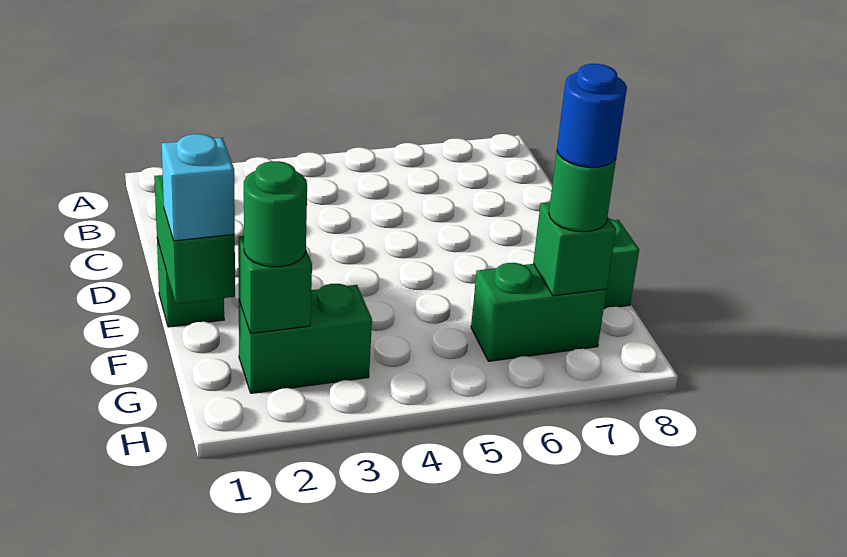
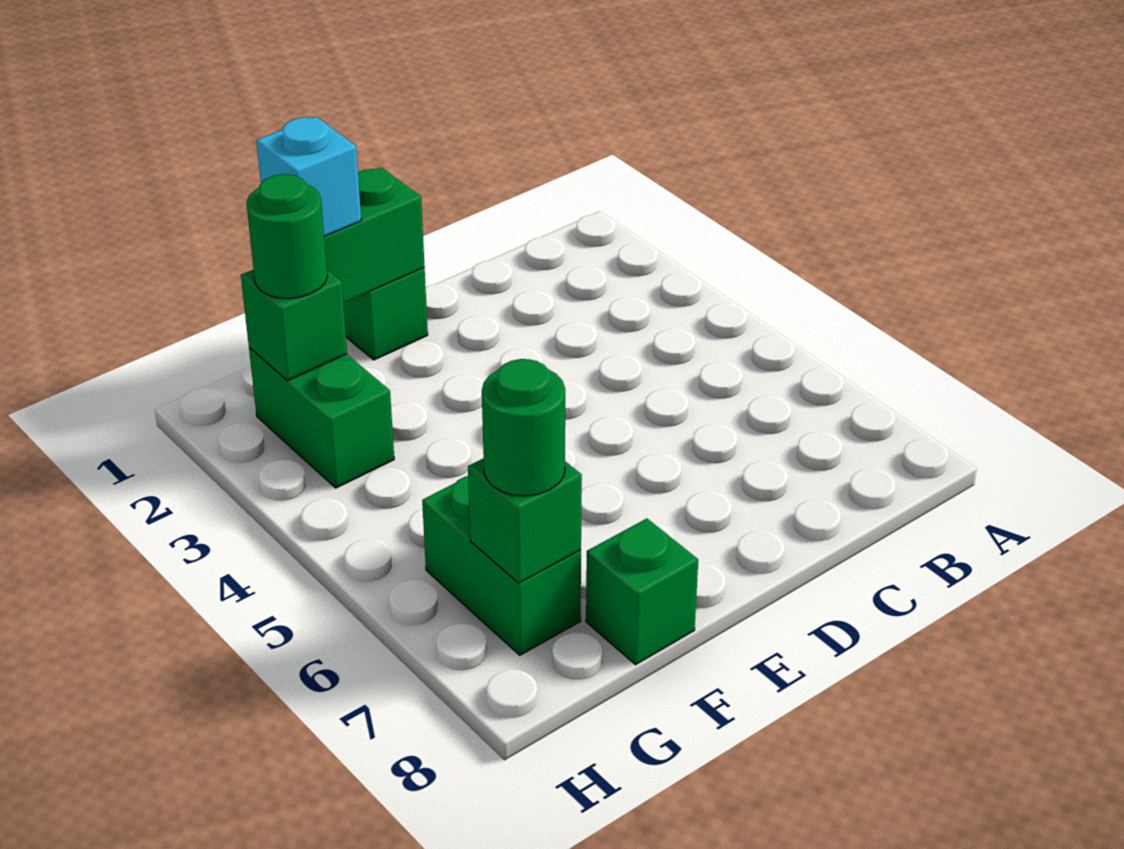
blue round brick G7 level 4 -> none

